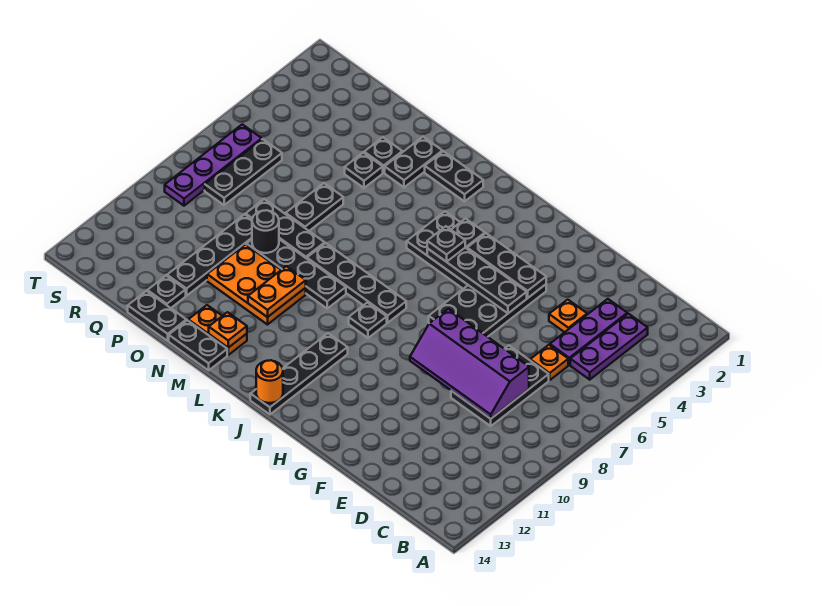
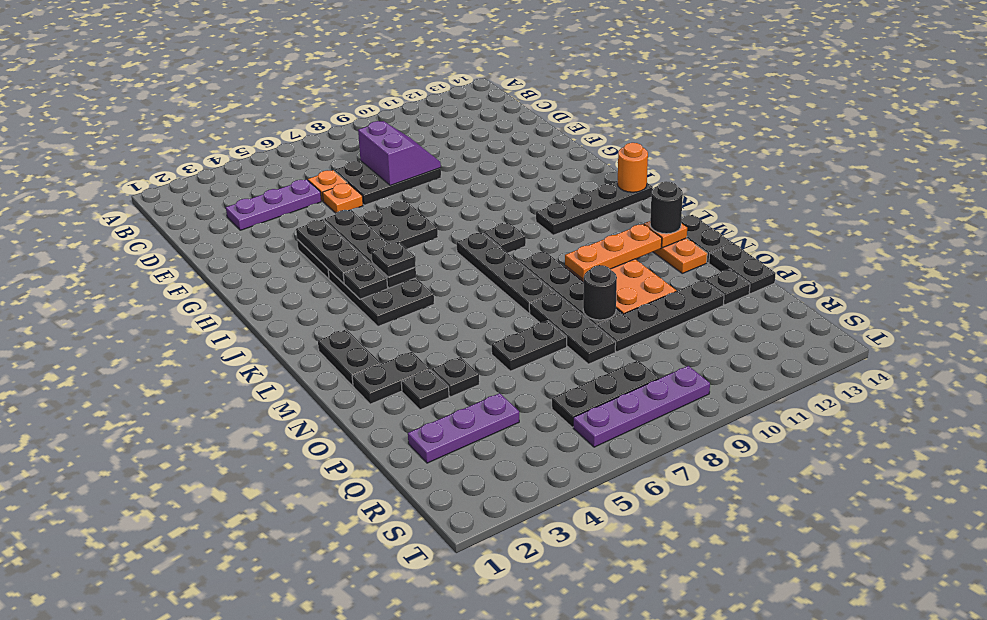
purple plate C3:C5 level 1 -> purple plate Q2:Q4 level 1
purple slope D8:G9 level 2 top 8 -> purple slope D8:E9 level 2 top 8
orange plate E4 level 1 -> orange plate E6 level 1
orange plate M10:M11 level 2 -> orange plate M10:M12 level 2
none -> black round brick M13 level 3

